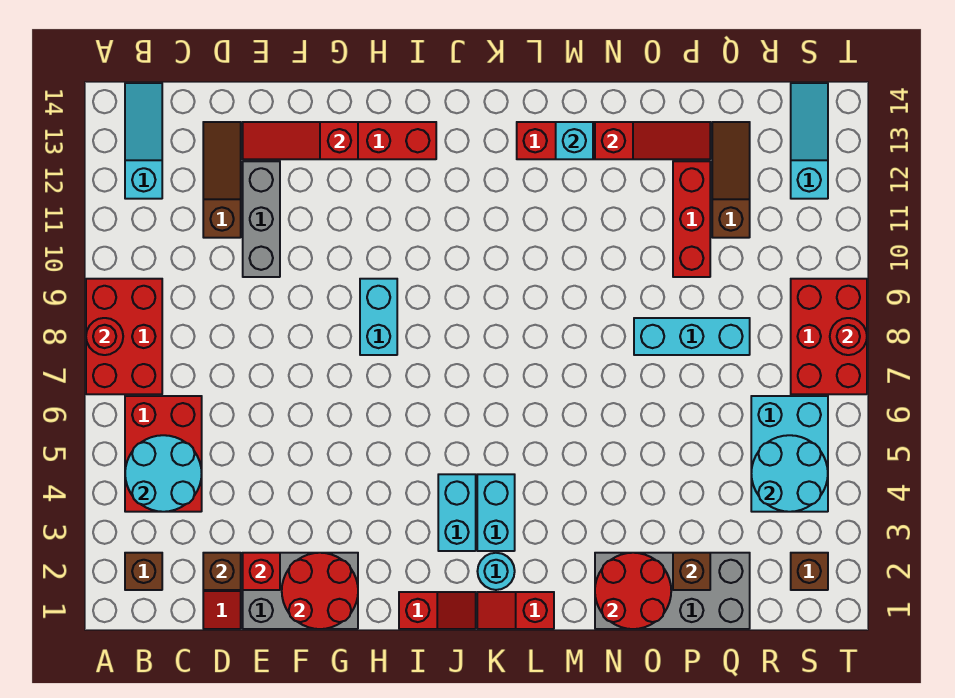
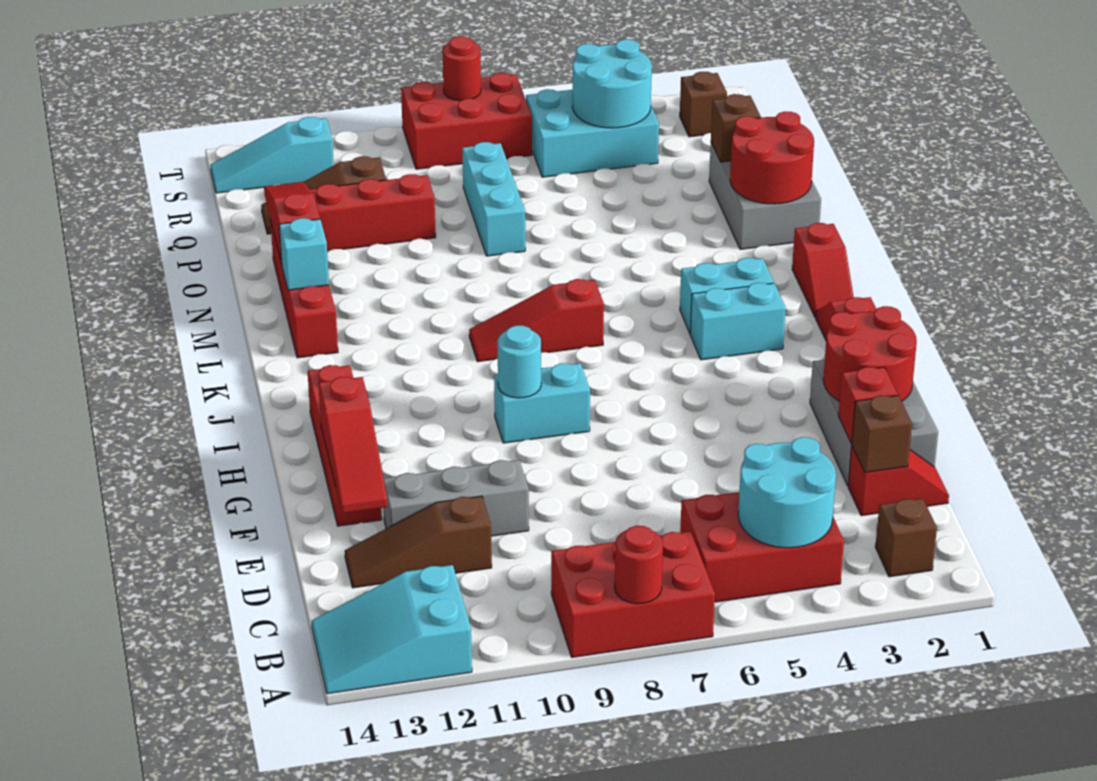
cyan slope B12:B14 level 1 top 12 -> cyan slope A12:B14 level 1 top 12
cyan round brick K2 level 1 -> cyan round brick H9 level 2
none -> red slope K7:K9 level 1 top 7
grey brick N1:Q2 level 1 -> grey brick N1:P2 level 1

